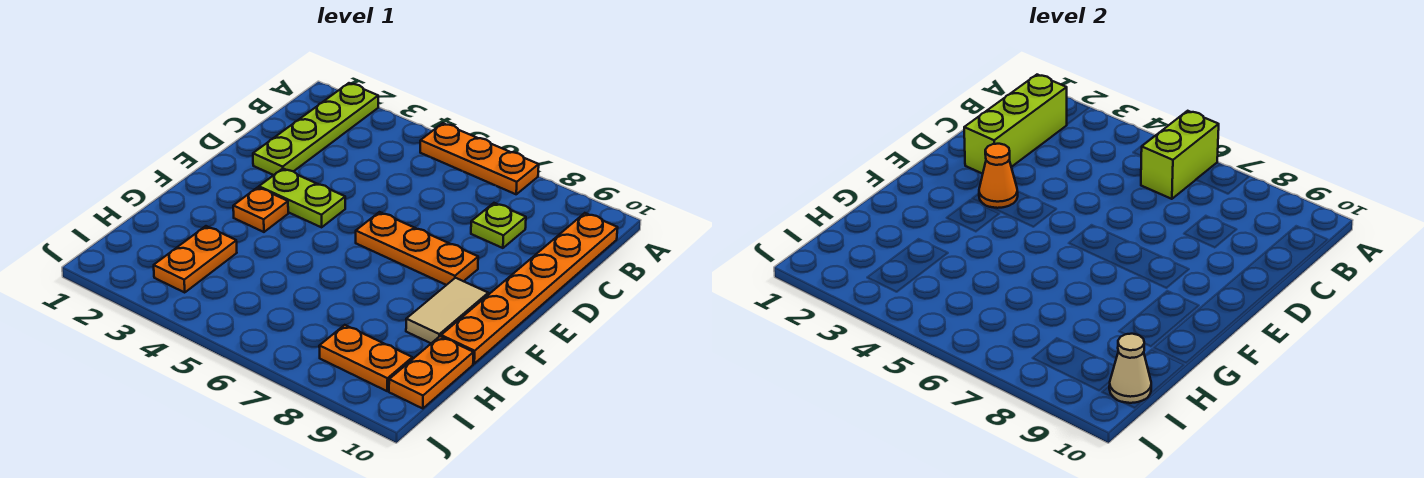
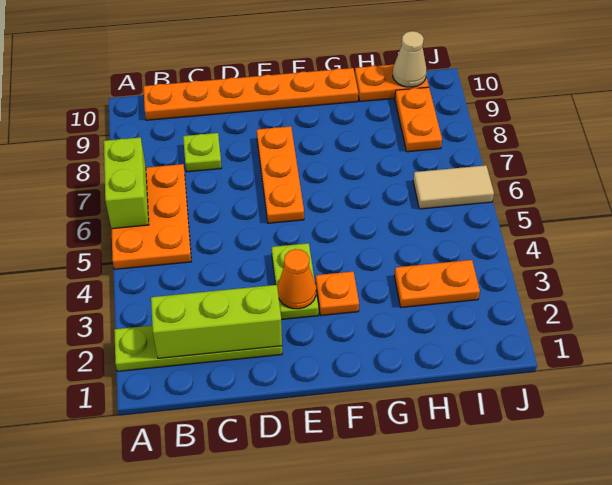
orange plate A5:A7 level 1 -> orange plate A5:B7 level 1
lime brick A6:B6 level 2 -> lime brick A6:A7 level 2
tan tile F9:G9 level 1 -> tan tile I6:J6 level 1

